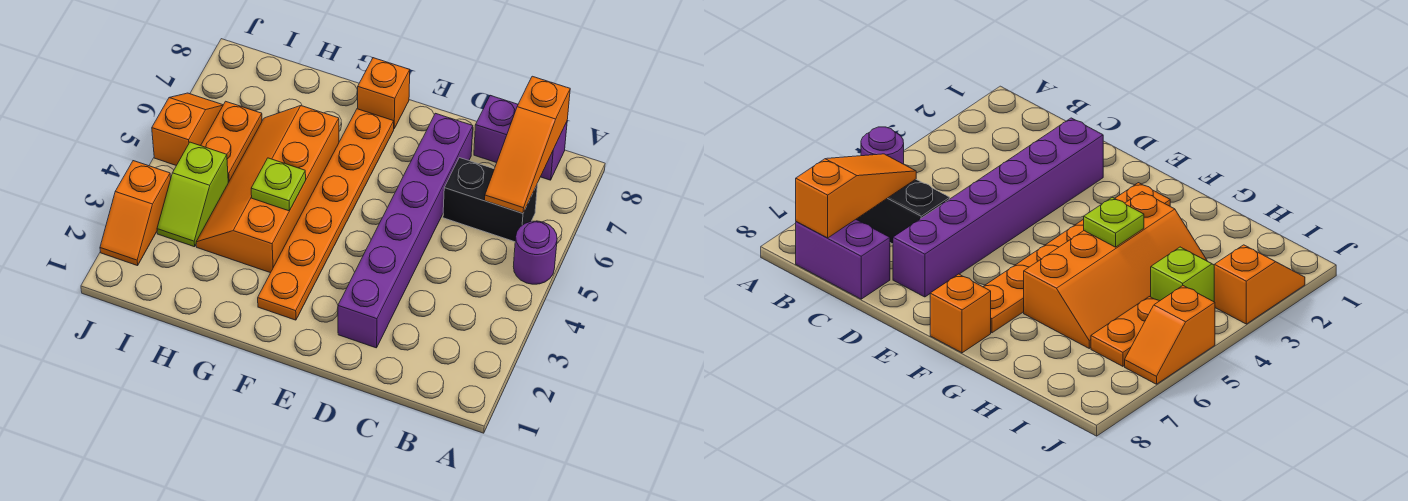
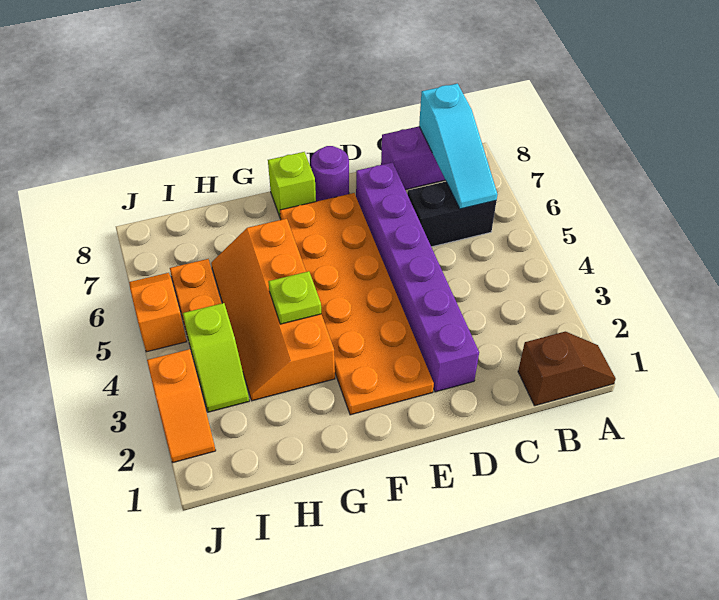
none -> brown slope A1:B1 level 1 top B
purple round brick A5 level 1 -> purple round brick E8 level 1
orange slope B6:B8 level 2 top 8 -> cyan slope B6:B8 level 2 top 8
orange plate F2:F7 level 1 -> orange plate E2:F7 level 1
orange brick F8 level 1 -> lime brick F8 level 1

